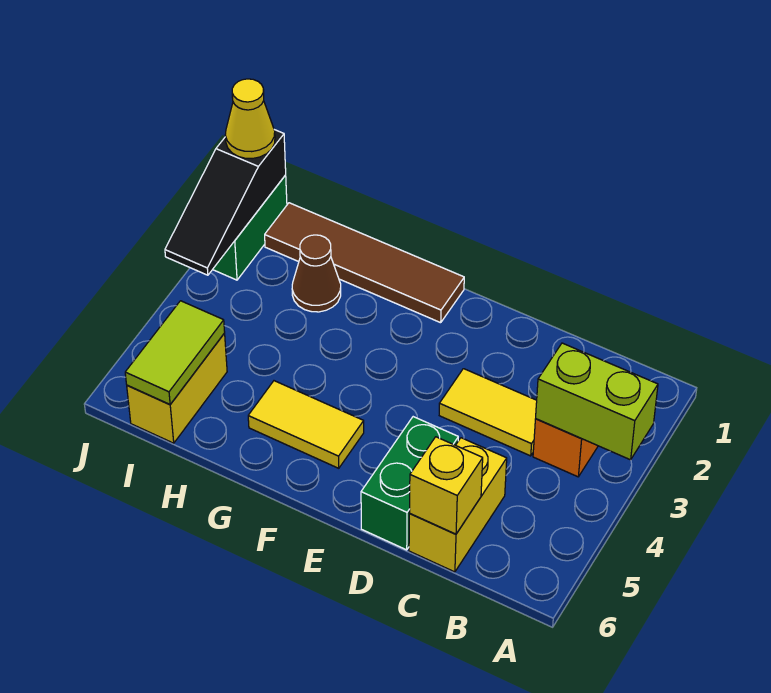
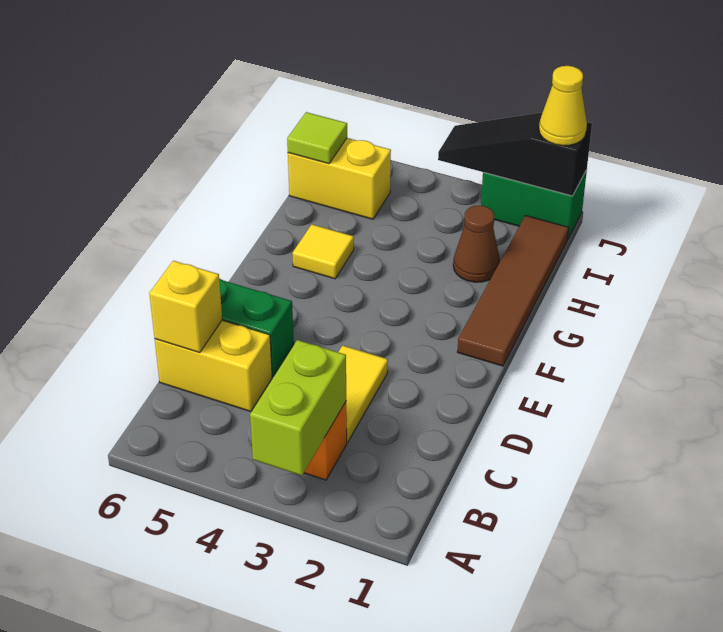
yellow tile F5:G5 level 1 -> yellow tile G5 level 1
lime tile I5:I6 level 2 -> lime tile I6 level 2

